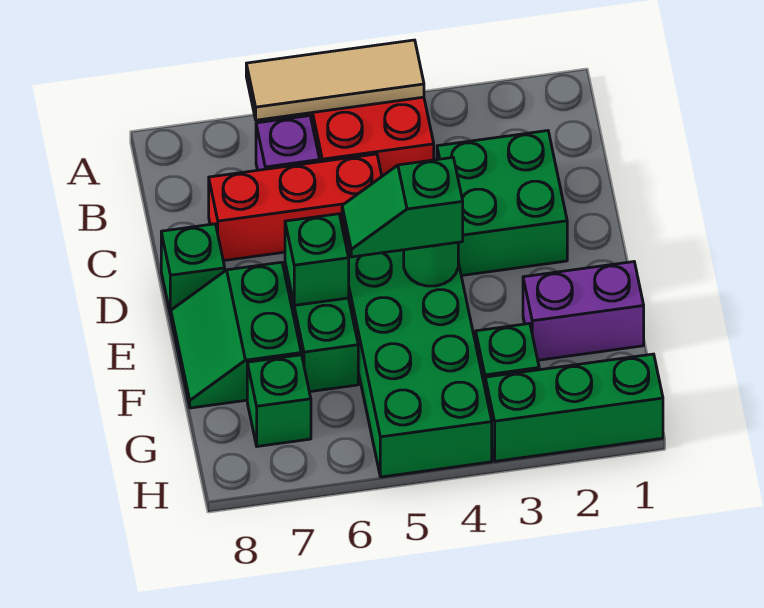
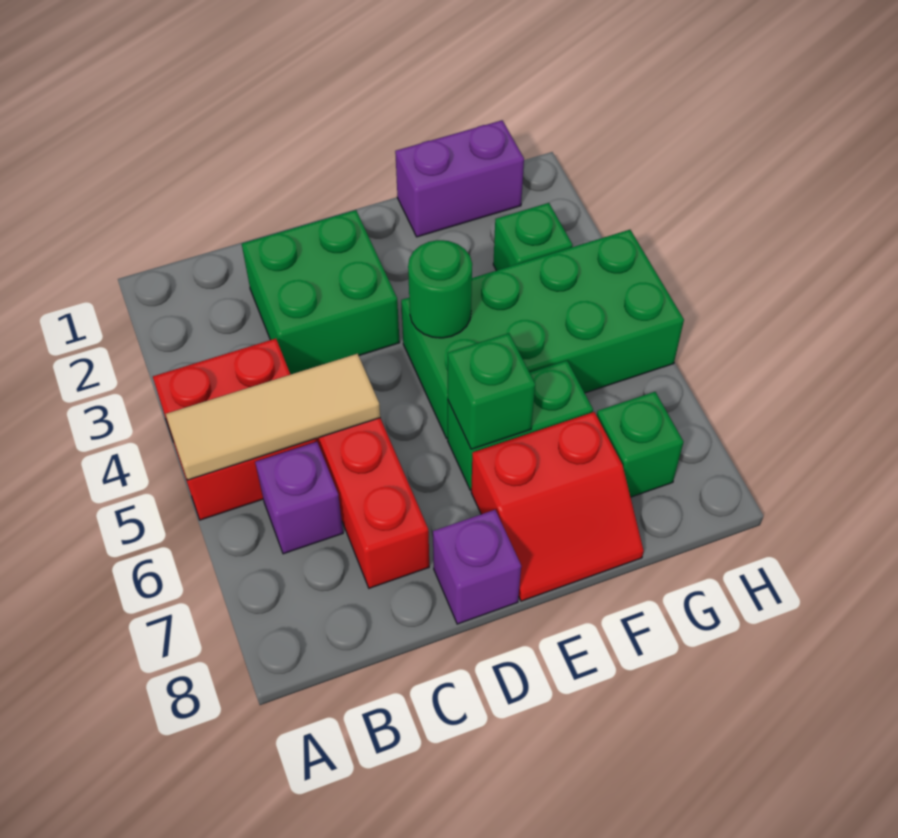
tan tile A4:A6 level 2 -> tan tile A5:C5 level 2
green brick D8 level 1 -> purple brick D8 level 1
green slope E4:E5 level 3 top 4 -> none
green slope E7:F8 level 1 top 7 -> red slope E7:F8 level 1 top 7
purple brick F1:F2 level 1 -> purple brick F1:G1 level 1
green brick H1:H3 level 1 -> none

